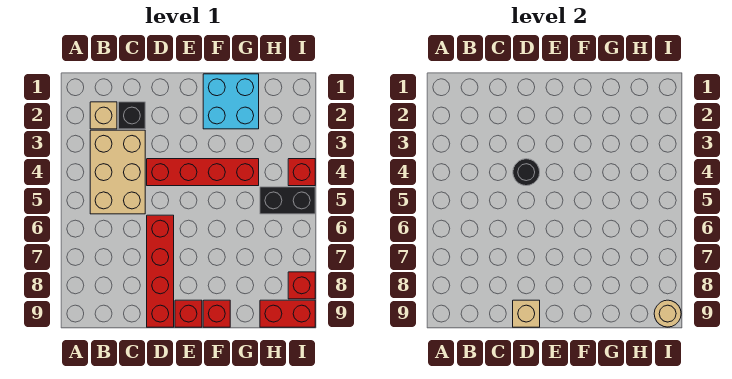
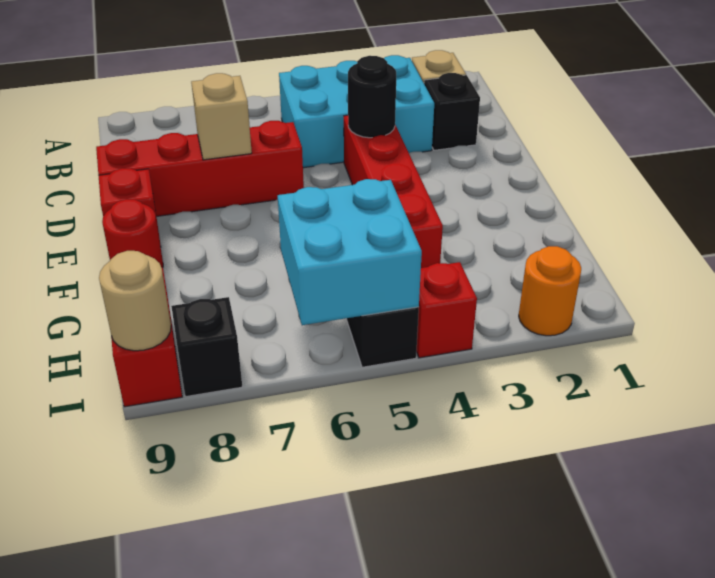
tan brick B3:C5 level 1 -> cyan brick B3:C5 level 1
tan brick D9 level 2 -> tan brick D7 level 2
cyan brick F1:G2 level 1 -> cyan brick H5:I6 level 2
red brick F9 level 1 -> red round brick F9 level 1
none -> orange round brick I2 level 1
red brick I8 level 1 -> black brick I8 level 1

